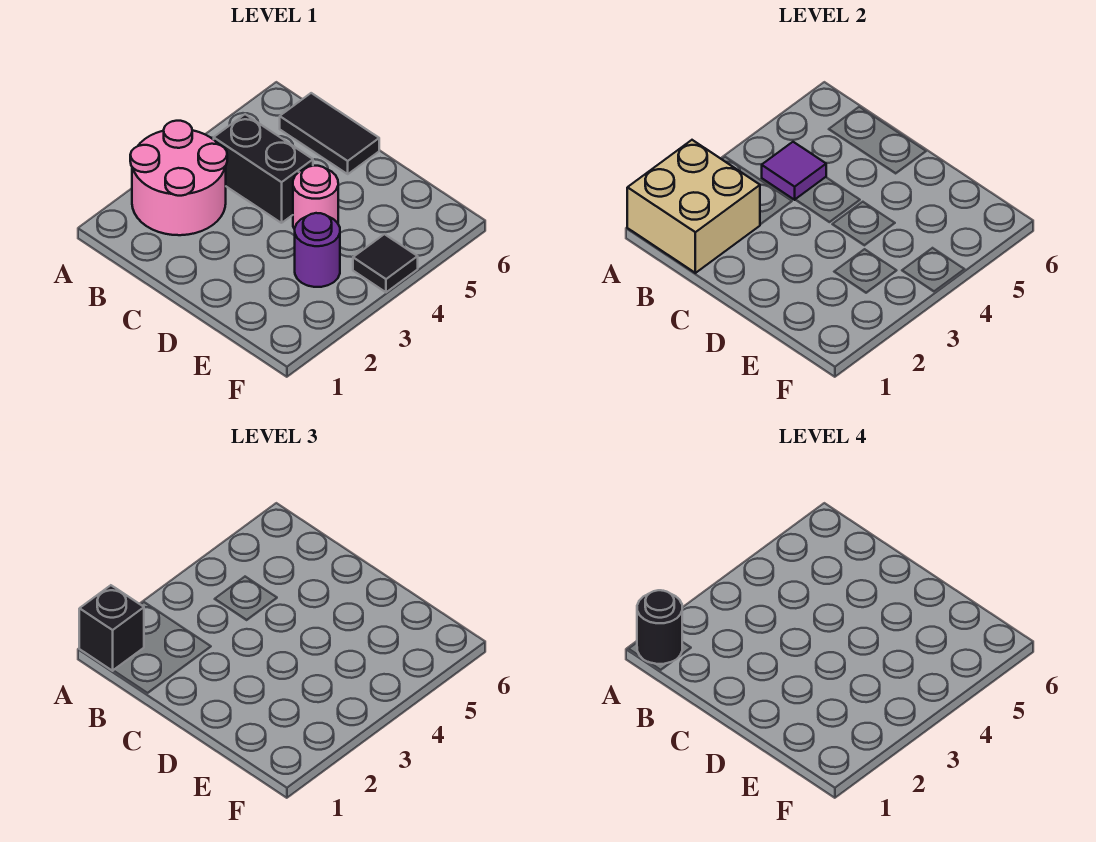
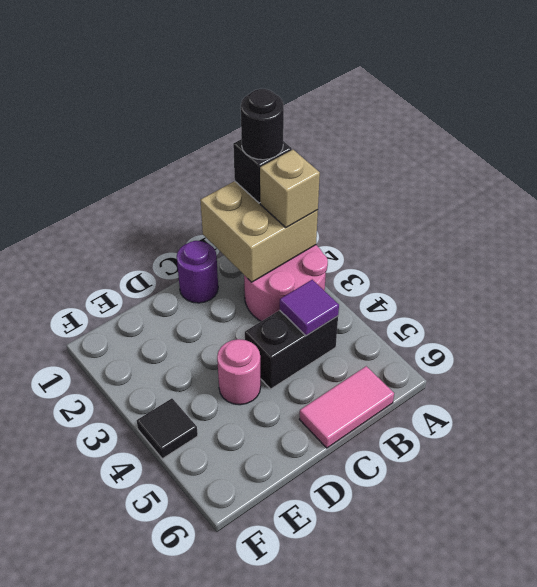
none -> tan brick A2 level 3
black tile B6:C6 level 1 -> pink tile B6:C6 level 1
purple round brick E3 level 1 -> purple round brick C1 level 1

